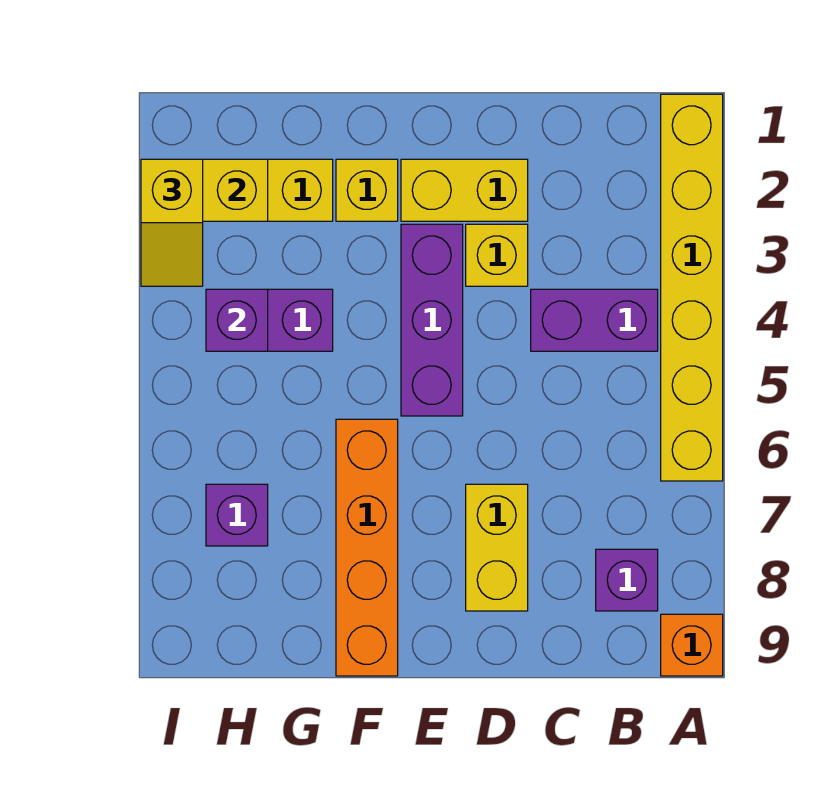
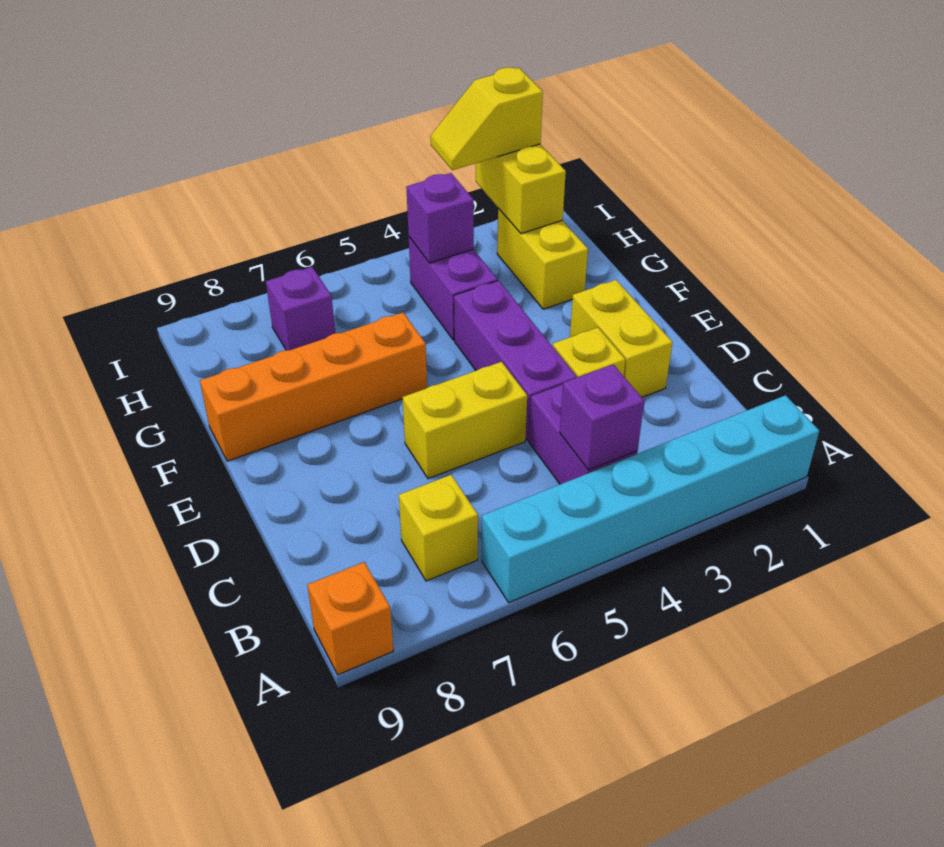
yellow brick A1:A6 level 1 -> cyan brick A1:A6 level 1
purple brick B8 level 1 -> purple brick B4 level 2
yellow brick D7:D8 level 1 -> yellow brick D5:D6 level 1
purple brick E3:E5 level 1 -> purple brick D4:F4 level 1
yellow brick F2 level 1 -> yellow brick B7 level 1

